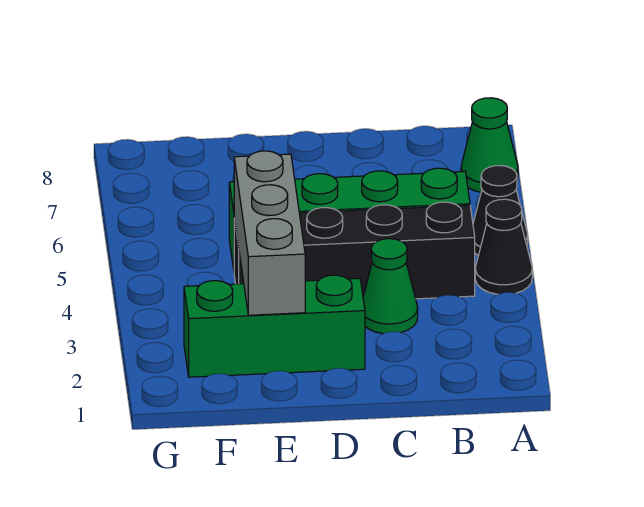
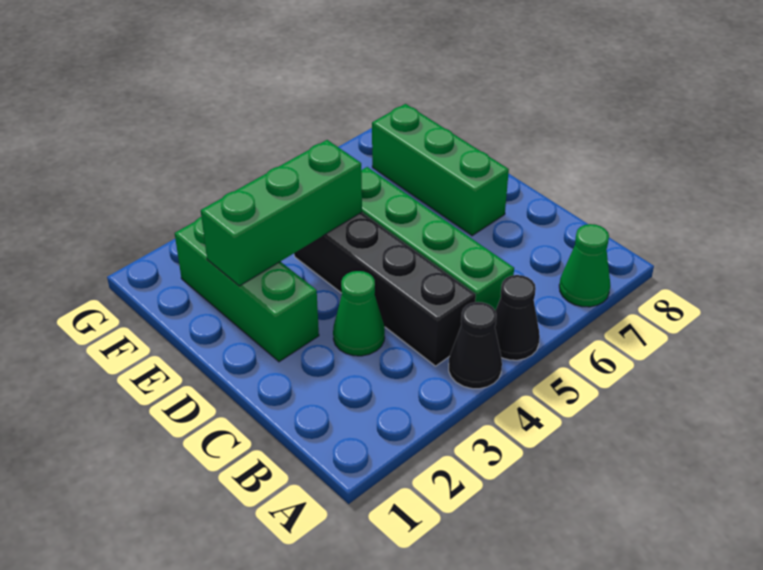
none -> green brick D7:F7 level 1
grey brick E2:E4 level 2 -> green brick E2:E4 level 2

